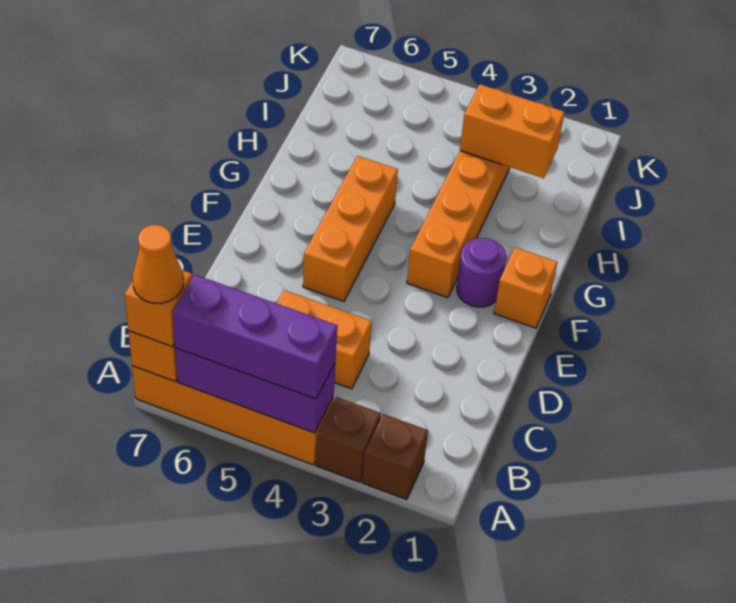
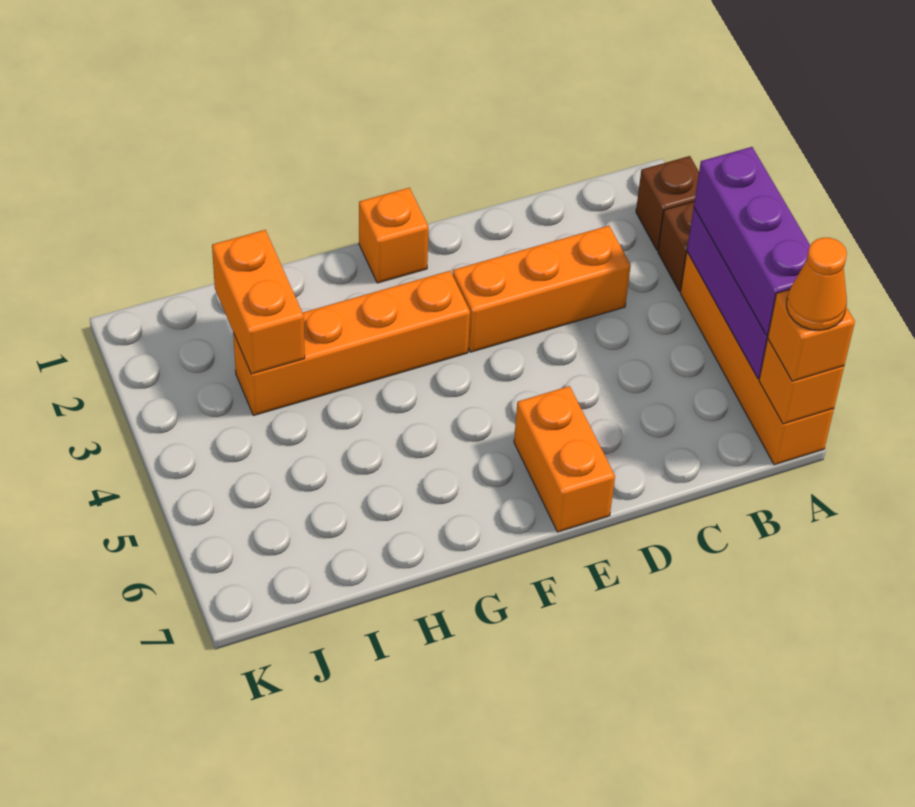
orange brick C4:C5 level 1 -> orange brick E6:E7 level 1
orange brick E5:G5 level 1 -> orange brick C3:E3 level 1
purple round brick F2 level 1 -> none

